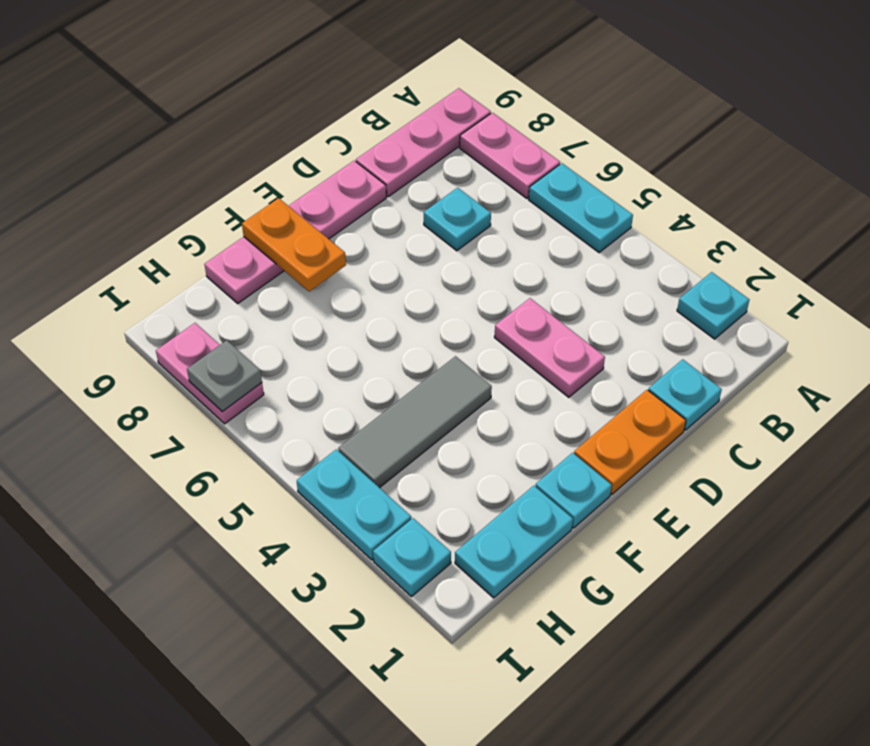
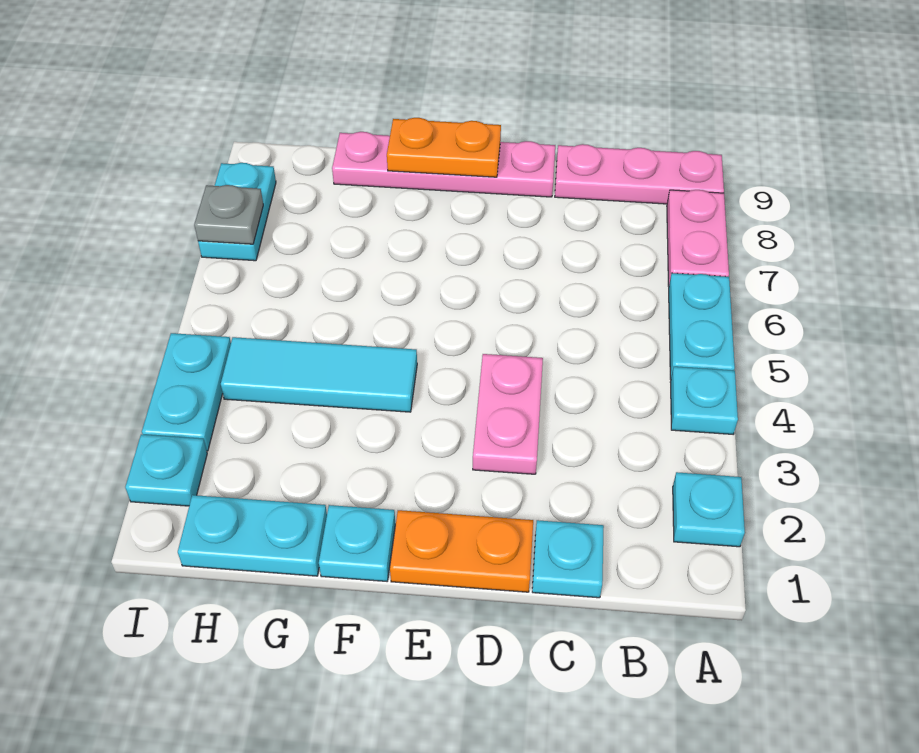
cyan plate C7 level 1 -> cyan plate A4 level 1
grey tile F4:H4 level 1 -> cyan tile F4:H4 level 1
orange plate F8:F9 level 2 -> orange plate E9:F9 level 2
pink plate I7:I8 level 1 -> cyan plate I7:I8 level 1

